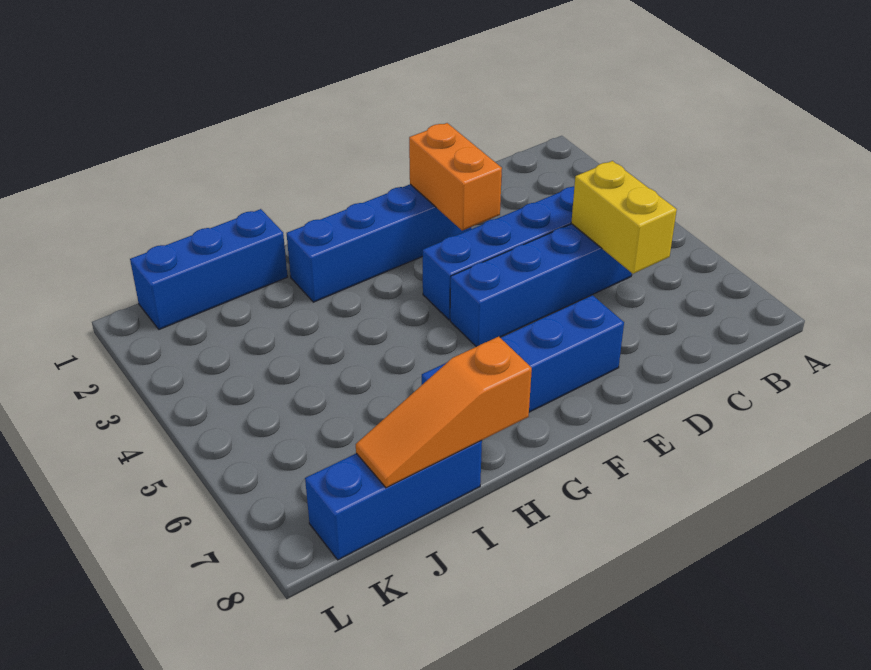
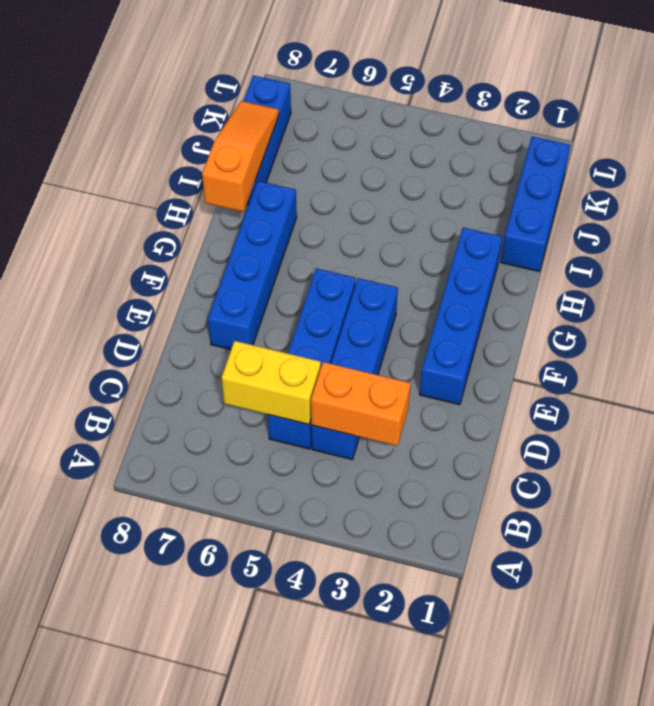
orange brick E2:E3 level 2 -> orange brick C3:C4 level 2

